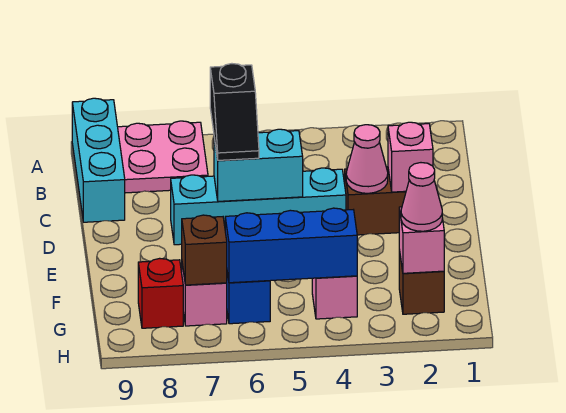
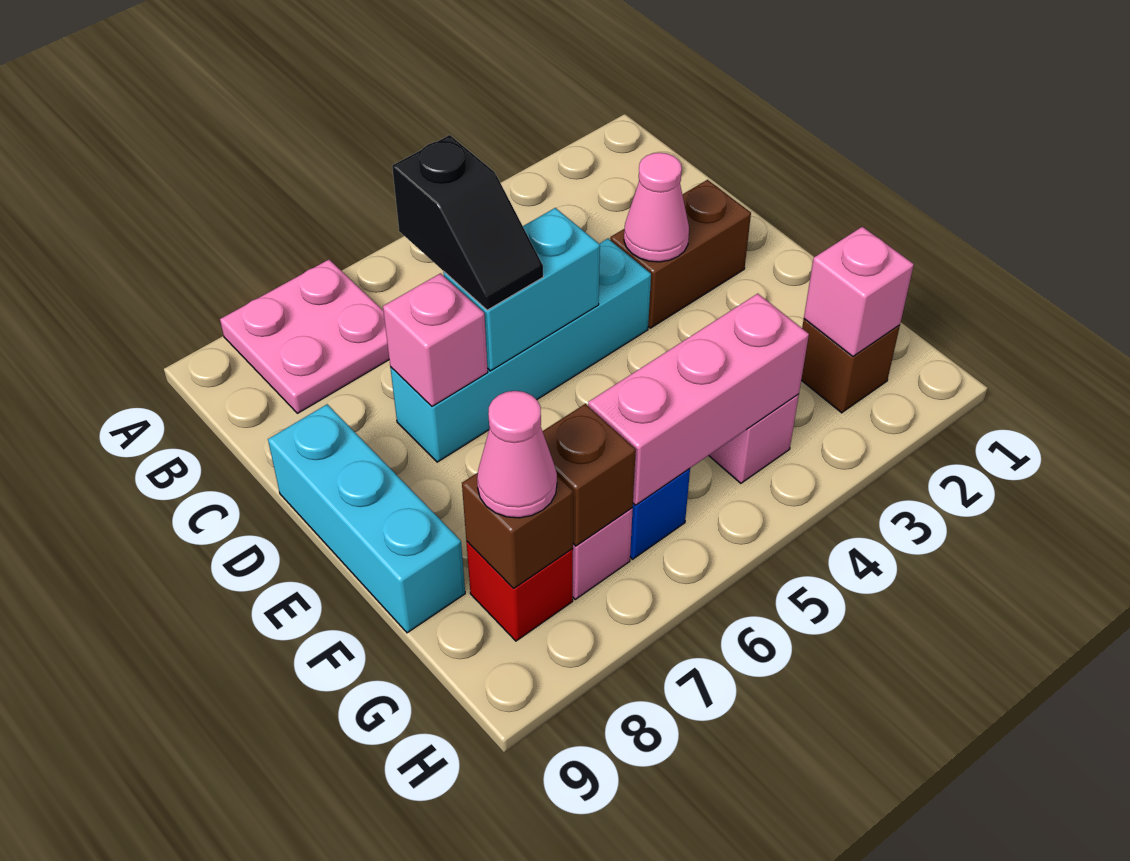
cyan brick A9:C9 level 1 -> cyan brick D9:F9 level 1
pink brick D2 level 2 -> pink brick D7 level 2
pink cone G2 level 3 -> pink cone G8 level 3
blue brick G4:G6 level 2 -> pink brick G4:G6 level 2
none -> brown brick G8 level 2

